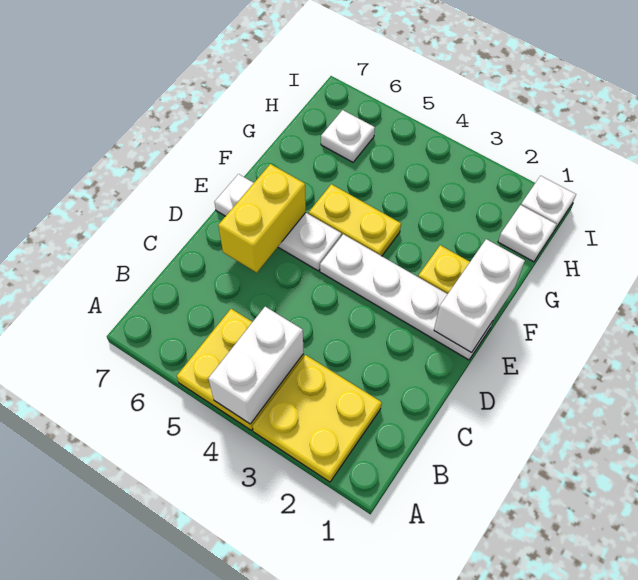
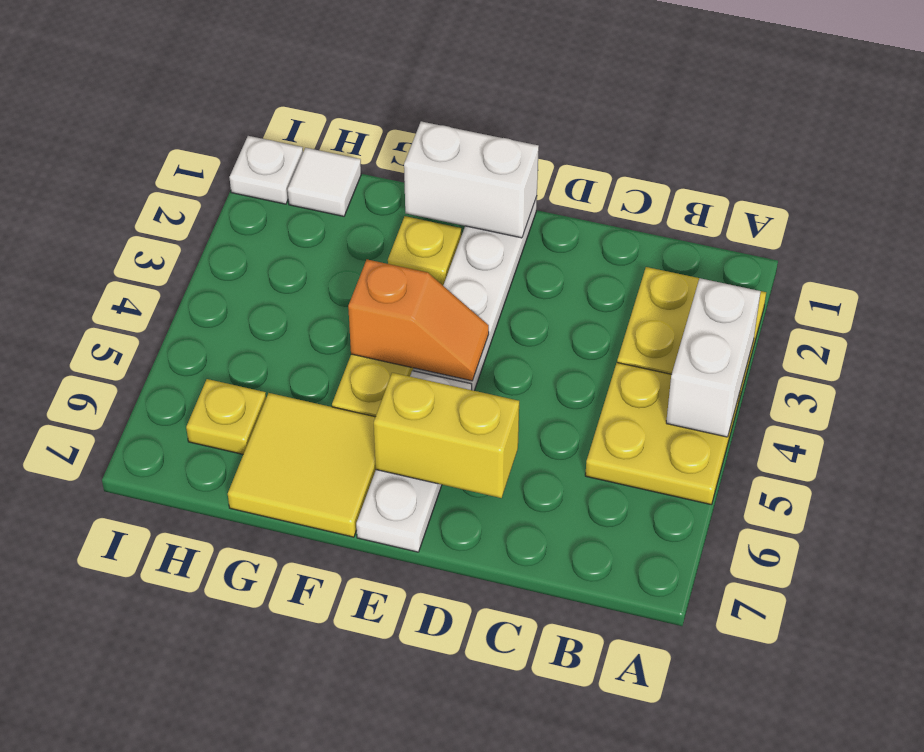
white brick A4:B4 level 2 -> white brick A3:A4 level 2
none -> orange slope E4:F4 level 2 top F
none -> yellow tile F6:G7 level 1
white plate H1 level 1 -> white tile H1 level 1
white plate H6 level 1 -> yellow plate H6 level 1

